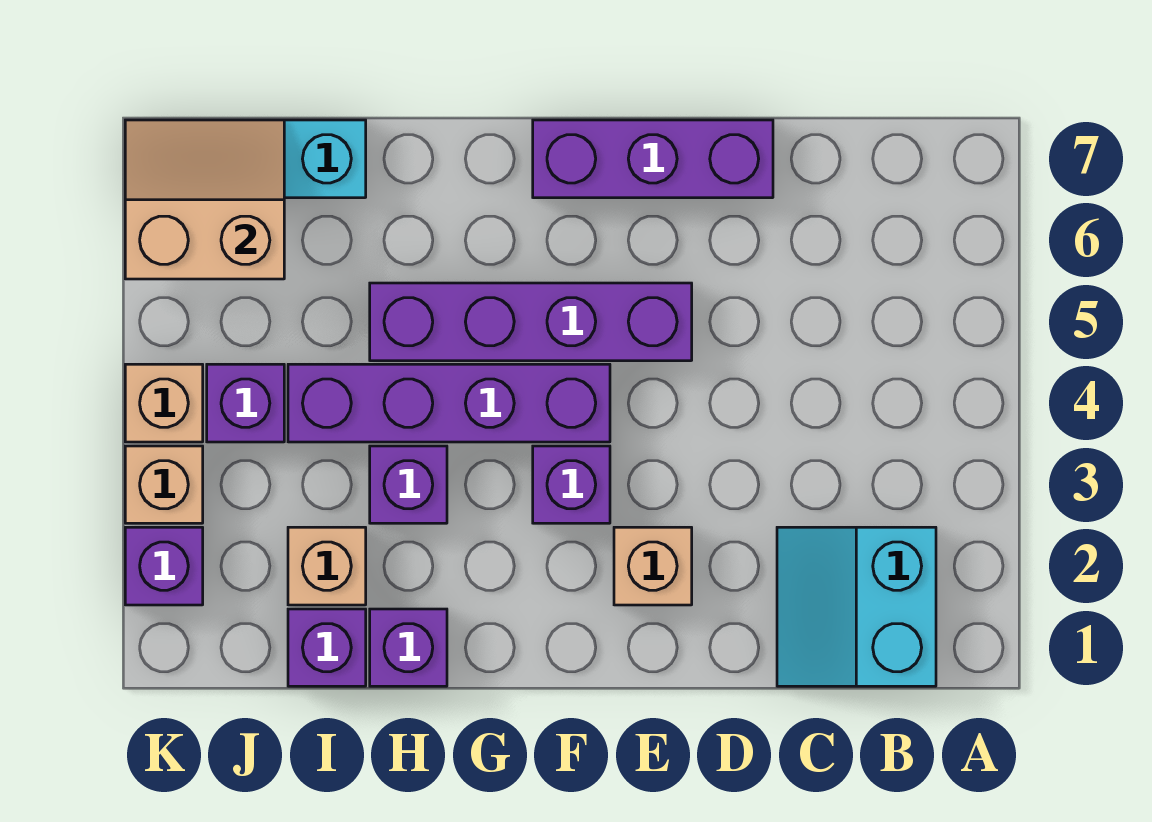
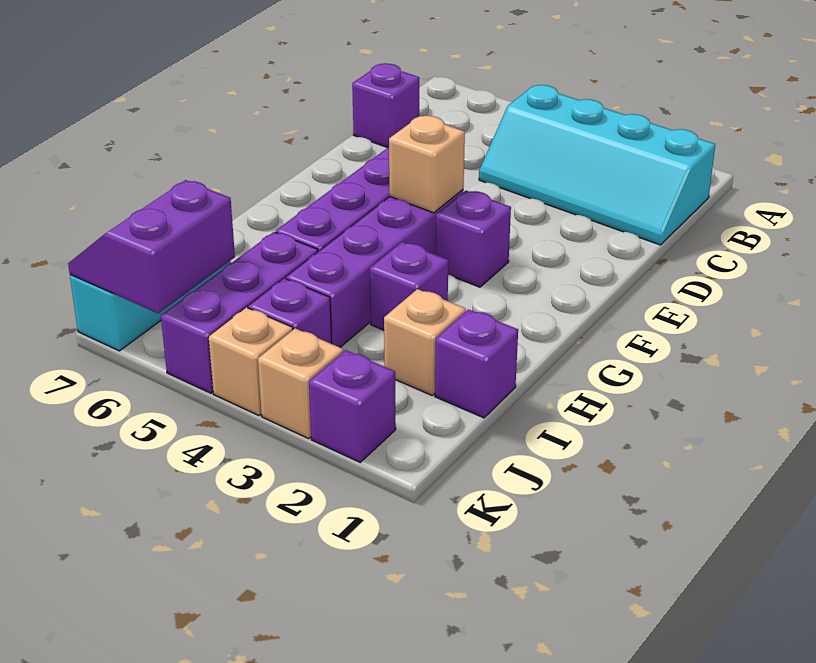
cyan slope B1:C2 level 1 top B -> cyan slope B1:C4 level 1 top B
purple brick D7:F7 level 1 -> purple brick I5:K5 level 1
tan brick E2 level 1 -> tan brick F4 level 2
purple brick H1 level 1 -> purple brick C7 level 1
tan slope J6:K7 level 2 top 6 -> purple slope J6:K7 level 2 top 6

